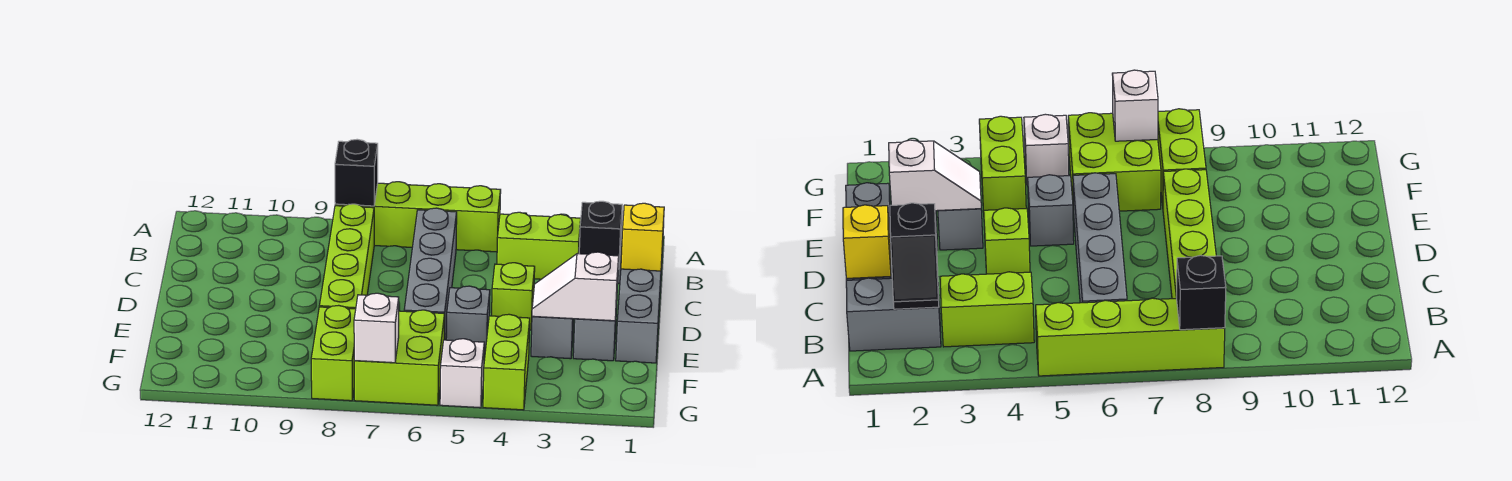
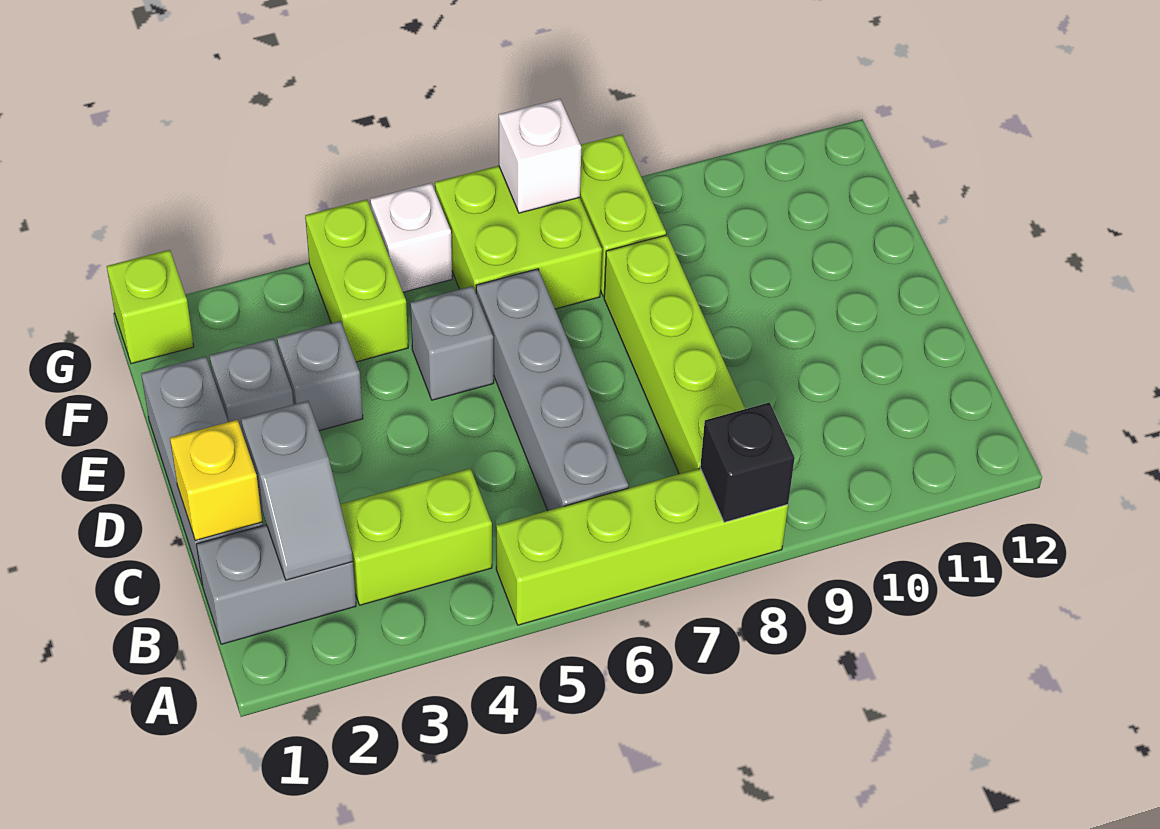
black slope B2:C2 level 2 top C -> grey slope B2:C2 level 2 top C
lime brick D4 level 1 -> lime brick G1 level 1
white slope E2:E3 level 2 top 2 -> none

